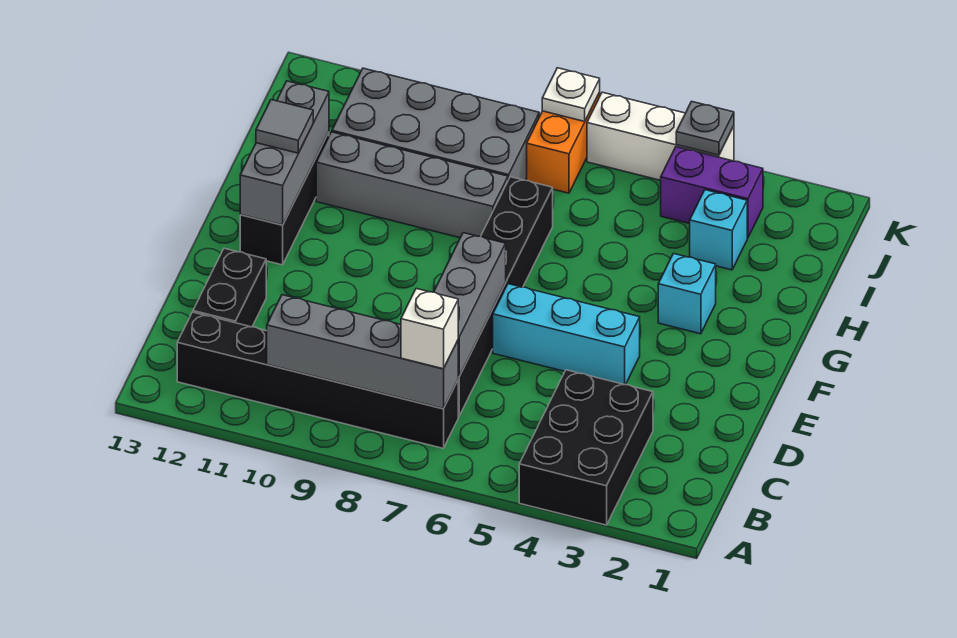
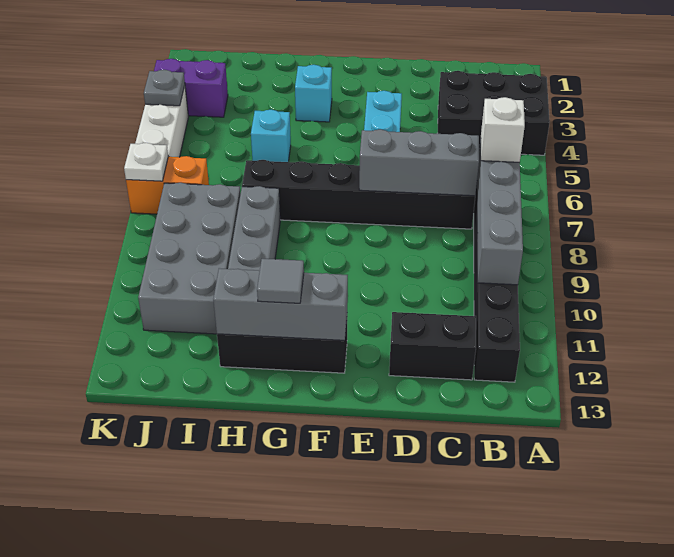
cyan brick I3 level 1 -> cyan brick H5 level 1
purple brick J3:J4 level 1 -> purple brick J3:K3 level 1

